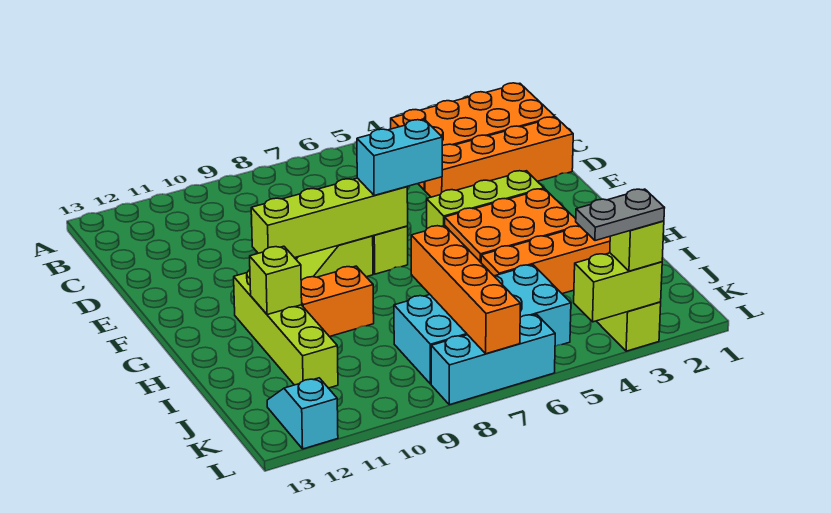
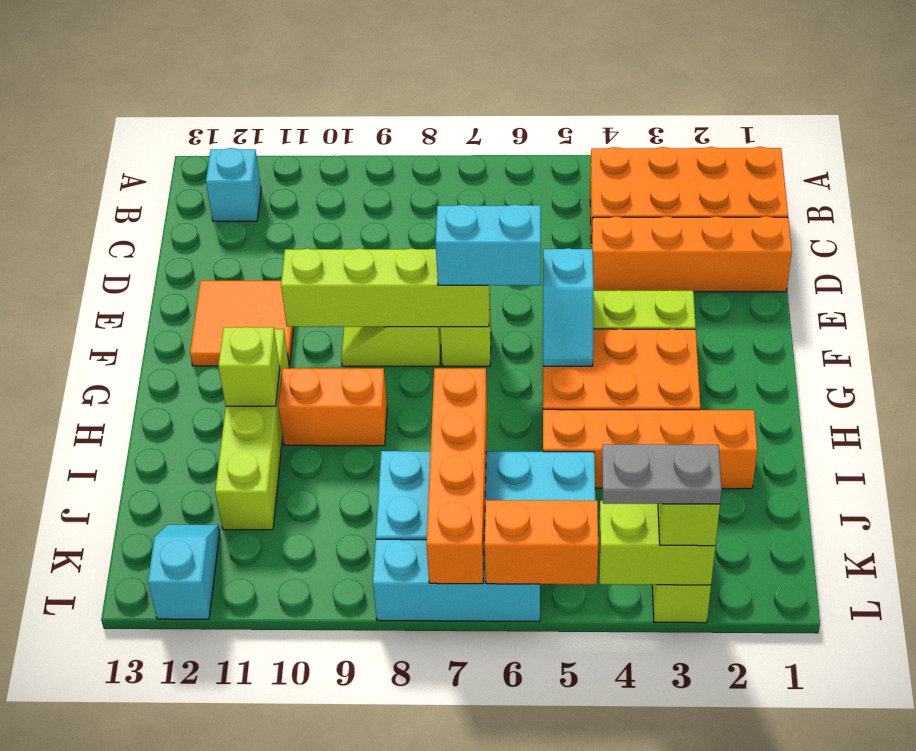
none -> cyan brick B12 level 1
none -> orange tile E11:F12 level 1
none -> cyan slope F5:G5 level 2 top F
none -> orange brick L5:L6 level 2

